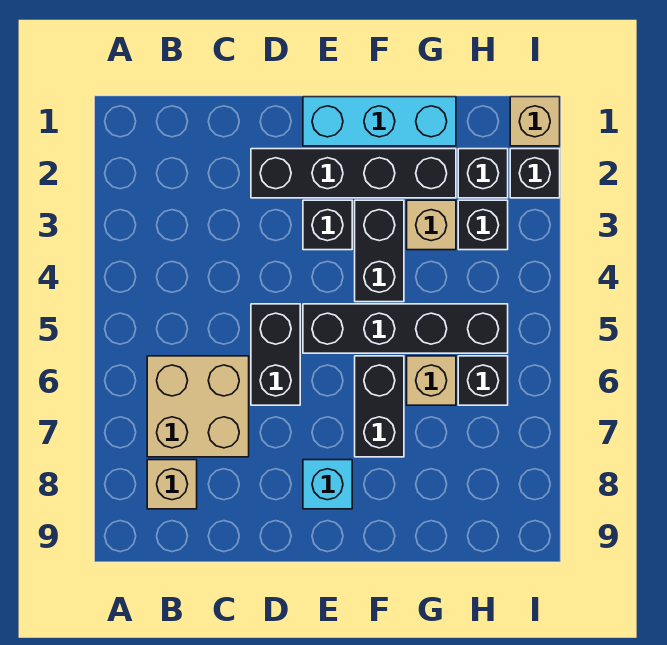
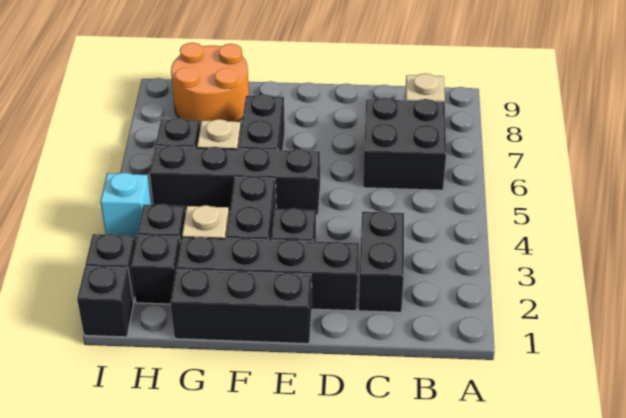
tan brick B6:C7 level 1 -> black brick B6:C7 level 1
black brick D5:D6 level 1 -> black brick C2:C3 level 1
cyan brick E1:G1 level 1 -> black brick E1:G1 level 1
cyan brick E8 level 1 -> cyan brick I4 level 1
none -> orange round brick G8:H9 level 1
tan brick I1 level 1 -> black brick I1 level 1

